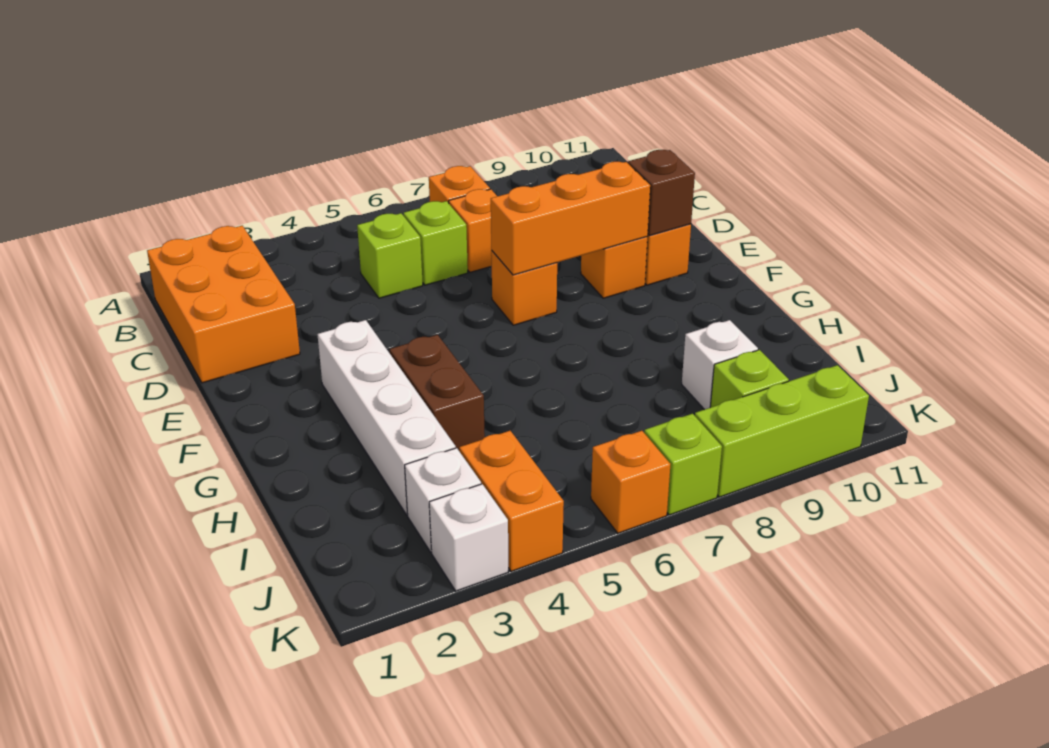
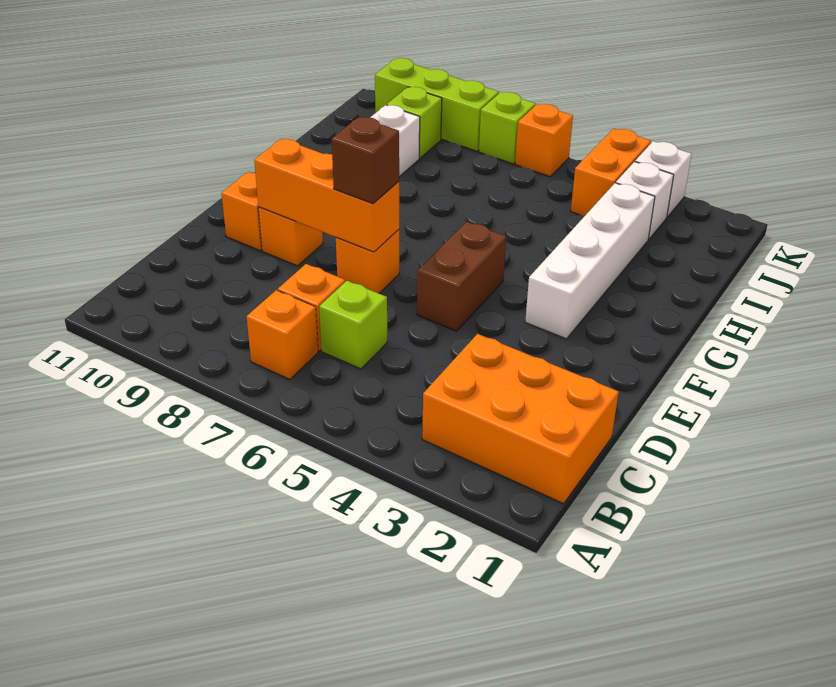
orange brick B1:D2 level 1 -> orange brick B1:C3 level 1
lime brick C5 level 1 -> none
brown brick E10 level 2 -> brown brick E7 level 3
brown brick G4:H4 level 1 -> brown brick E5:F5 level 1

